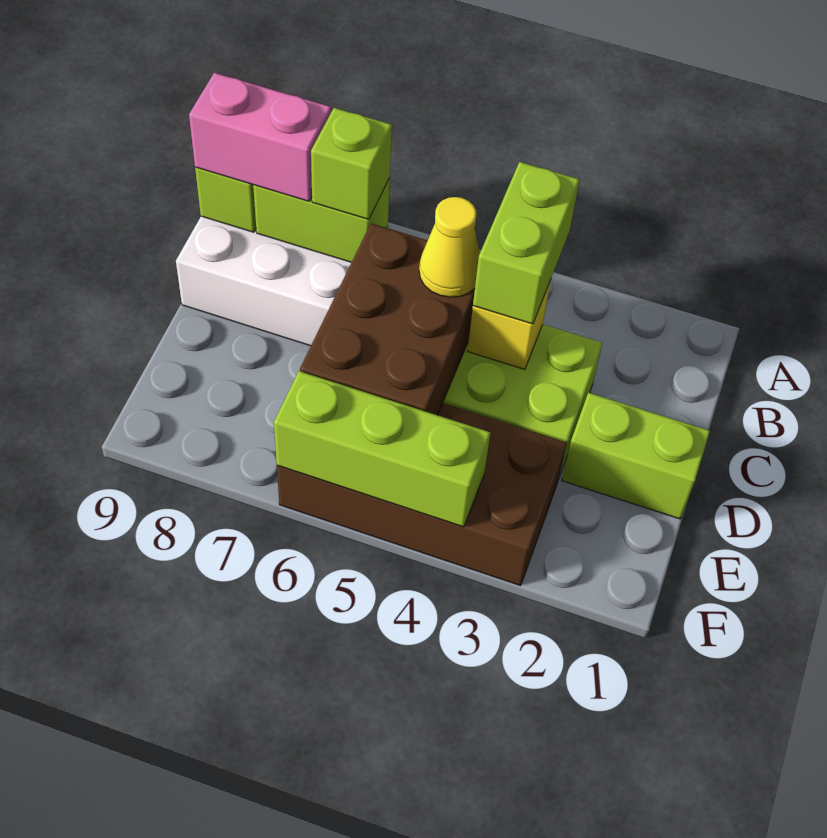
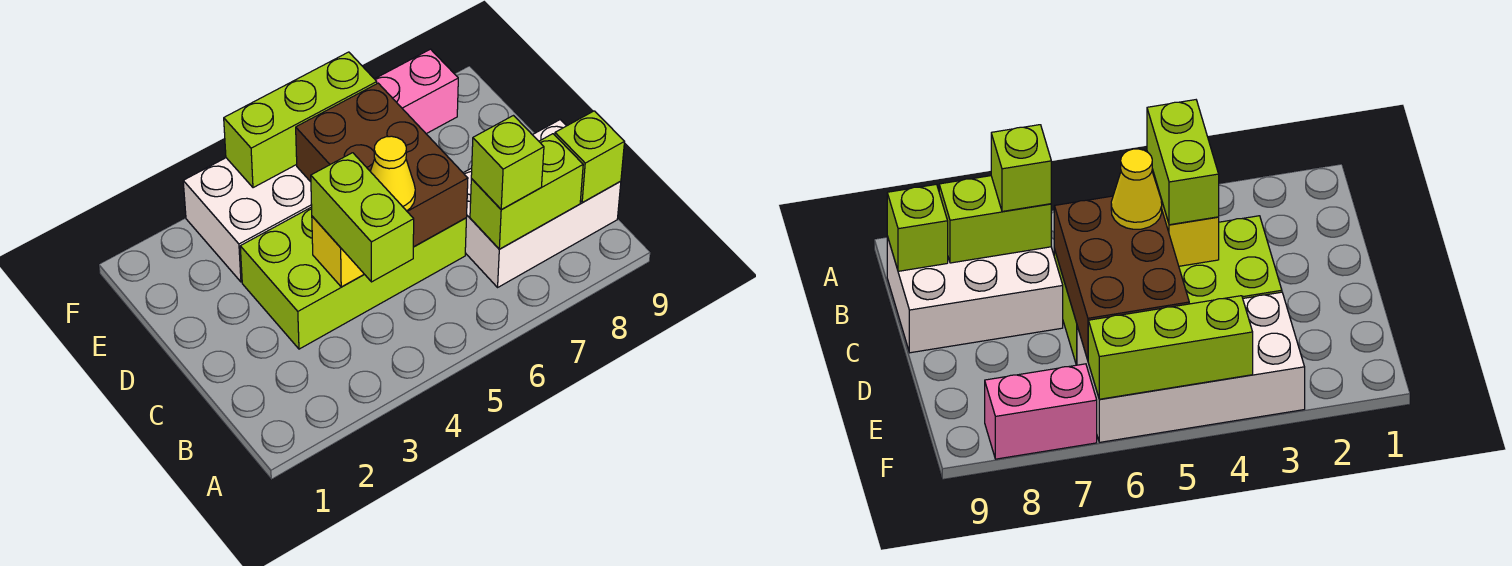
pink brick B8:B9 level 3 -> pink brick F7:F8 level 1
lime brick D1:D2 level 1 -> none
brown brick E3:F6 level 1 -> white brick E3:F6 level 1

